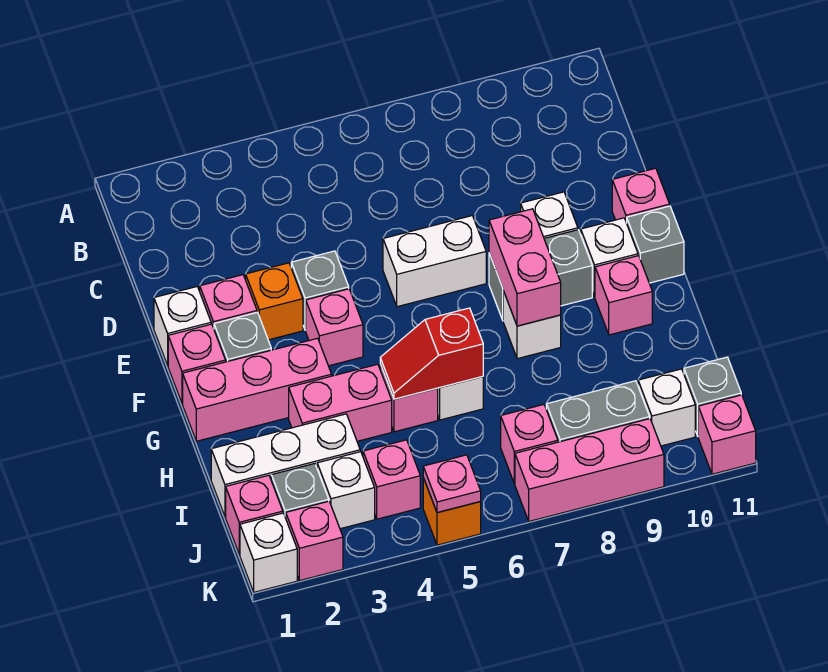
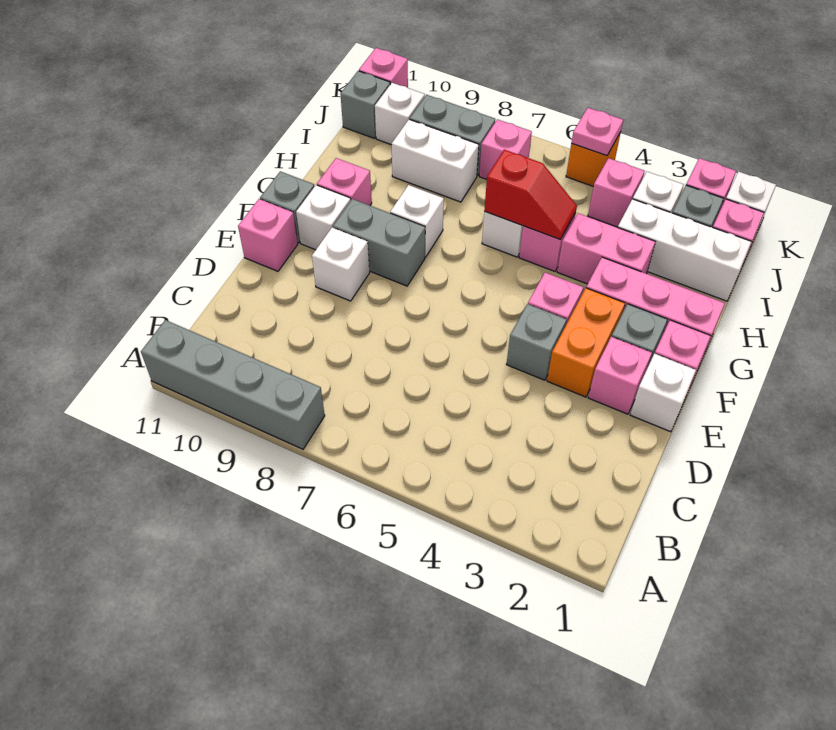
none -> grey brick A8:A11 level 1
orange brick E3 level 1 -> orange brick E3:F3 level 1
white brick E6:E7 level 1 -> white brick I8:I9 level 1
pink brick F8:G8 level 2 -> none
pink brick K7:K9 level 1 -> none

